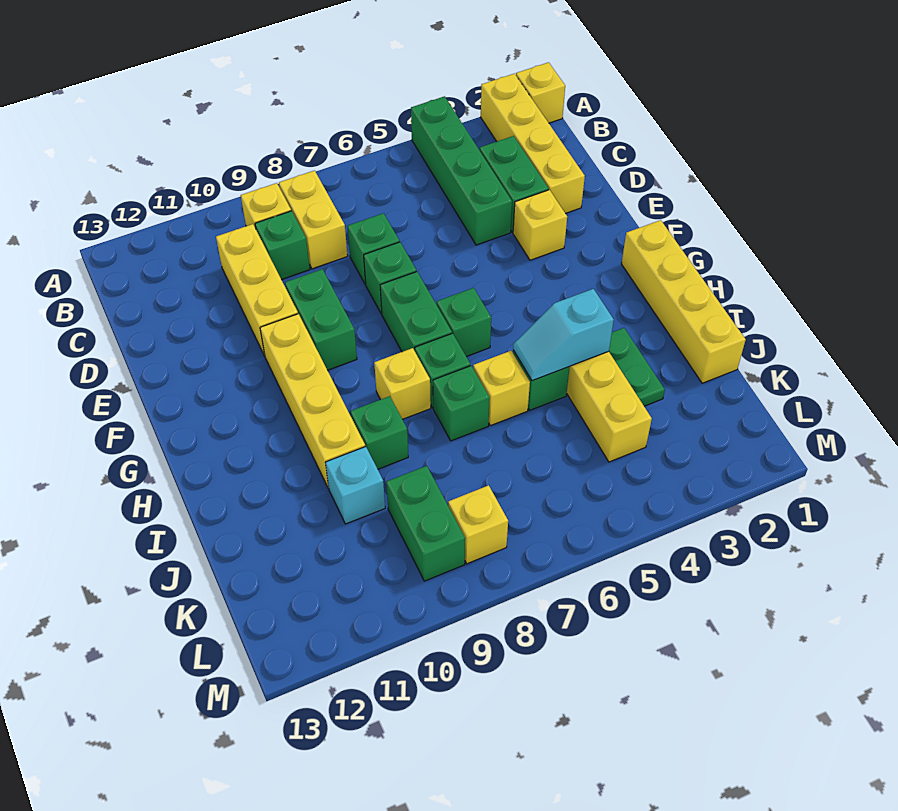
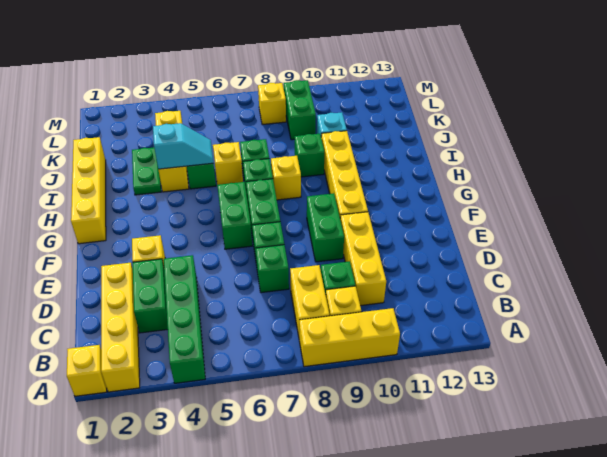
none -> yellow brick A8:A10 level 1
green brick G6 level 1 -> green brick F6:G6 level 1

